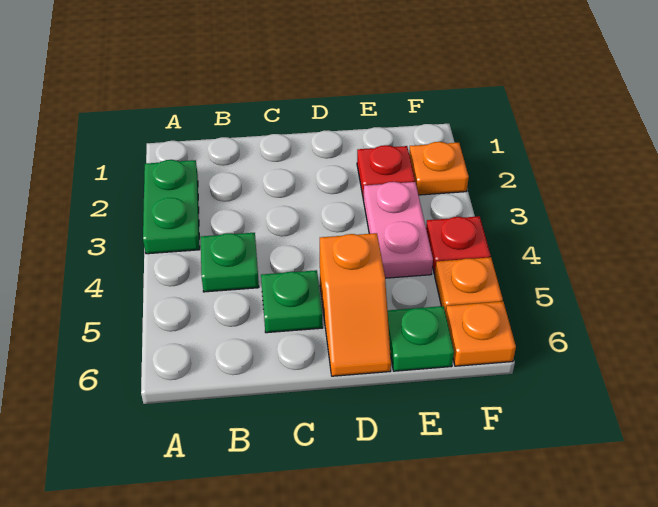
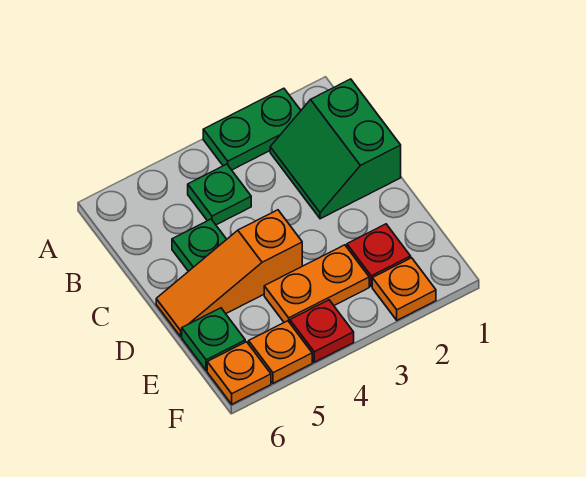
none -> green slope B1:C2 level 1 top 1
orange slope D5:D6 level 1 top 5 -> orange slope D4:D6 level 1 top 4
pink plate E3:E4 level 1 -> orange plate E3:E4 level 1

